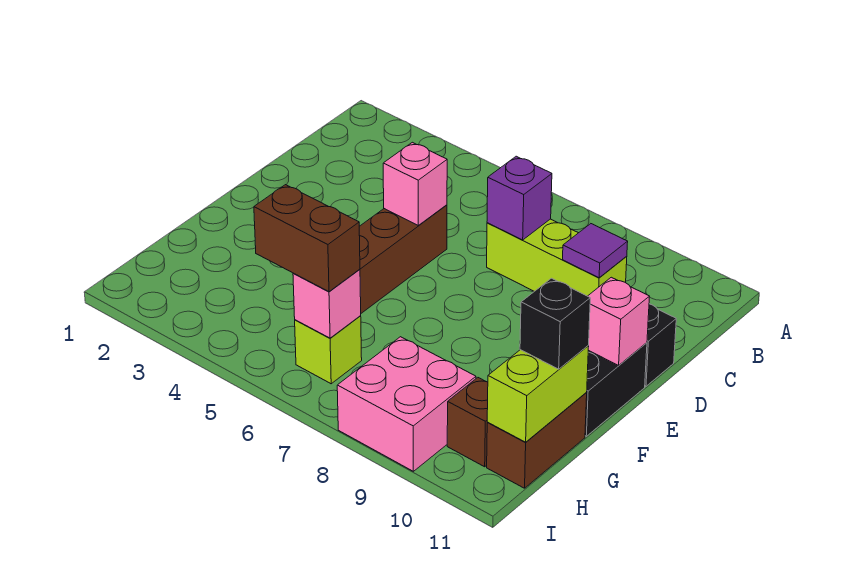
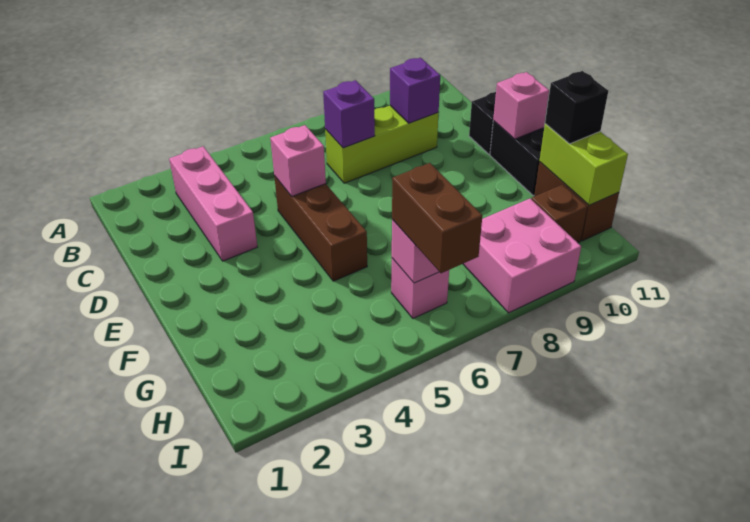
none -> pink brick B3:D3 level 1
purple tile C9 level 2 -> purple brick C9 level 2
brown brick H5:H6 level 3 -> brown brick H6:I6 level 3
lime brick H6 level 1 -> pink brick H6 level 1

